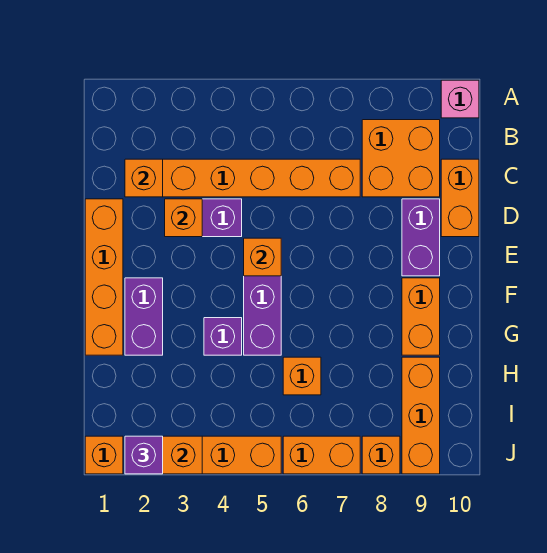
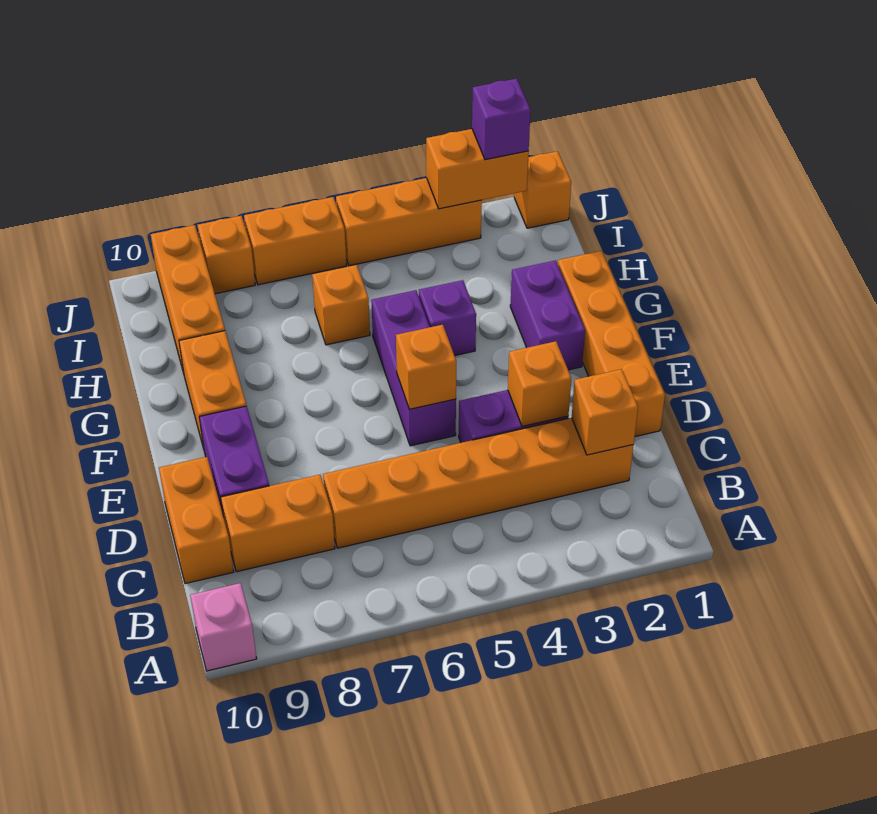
orange brick B8:C9 level 1 -> orange brick C8:C9 level 1

